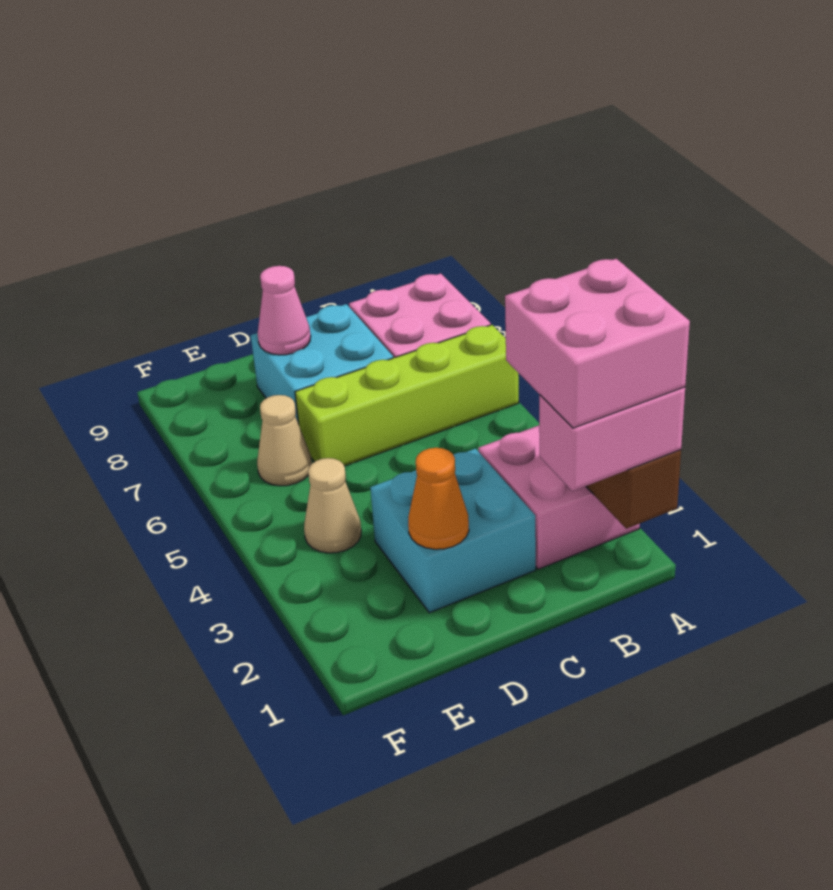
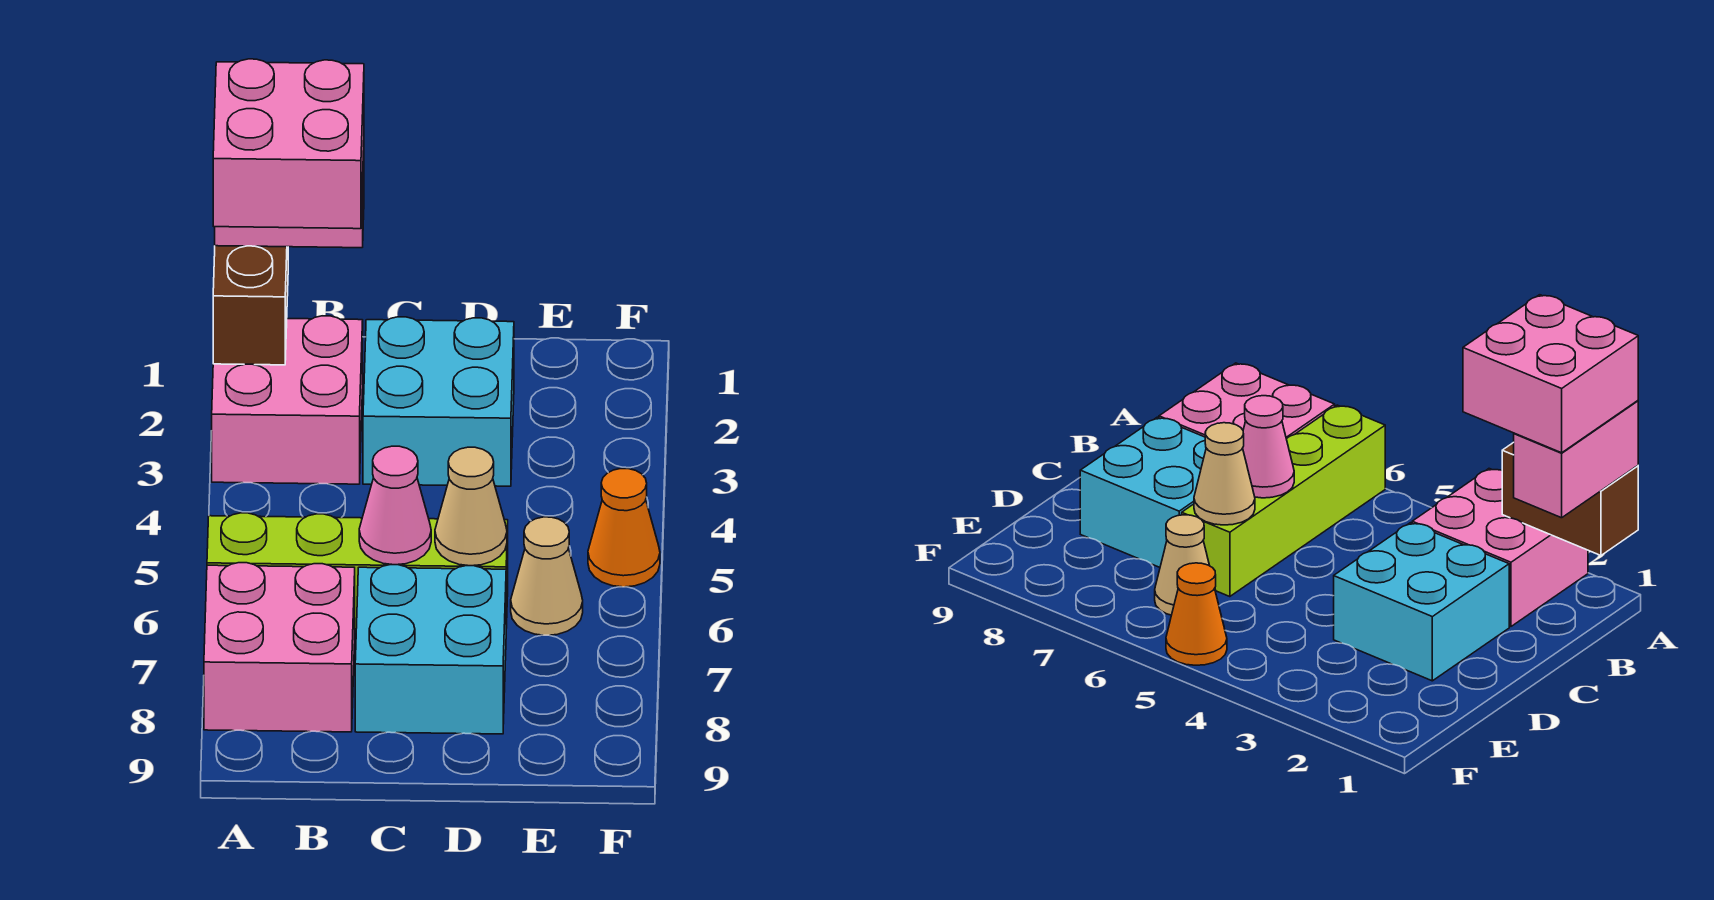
orange cone D2 level 2 -> orange cone F5 level 1
pink cone D8 level 2 -> pink cone C6 level 2
tan cone E4 level 1 -> tan cone D6 level 2

